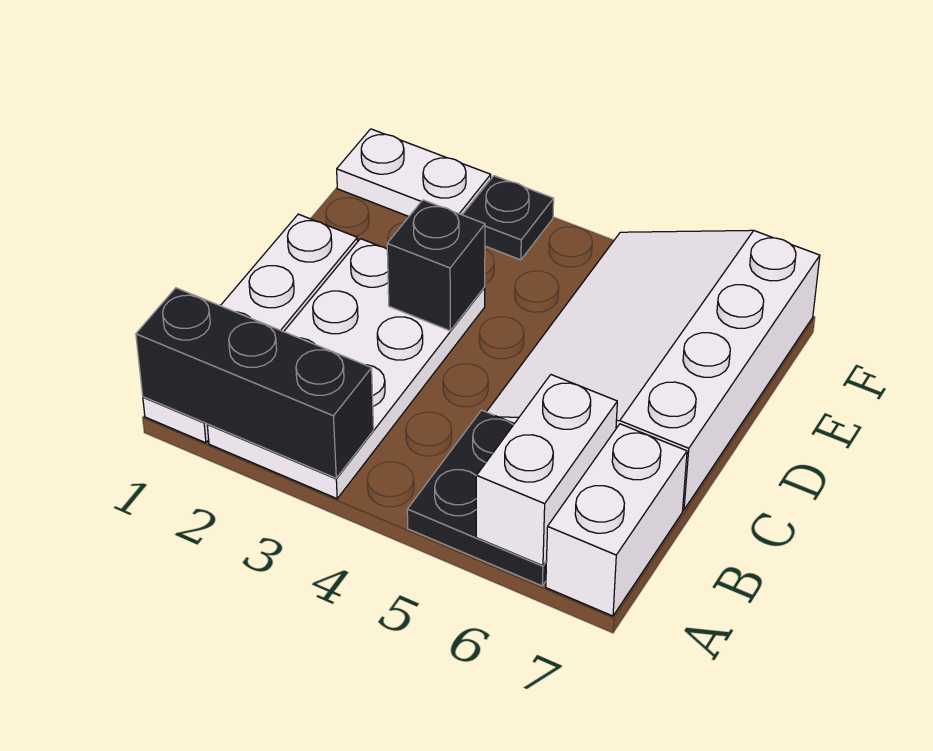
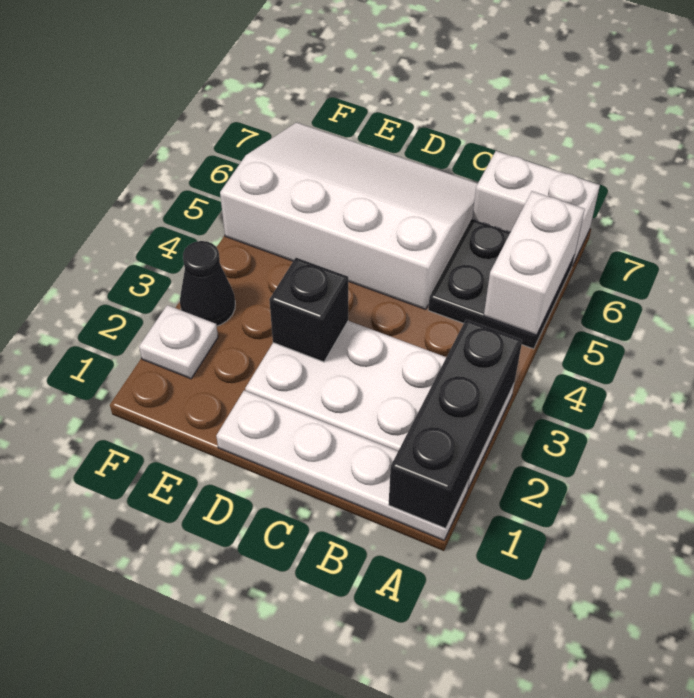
white brick A6:B6 level 2 -> white brick A5:A6 level 2
white slope C5:F7 level 1 top 7 -> white slope C5:F7 level 1 top 5
white plate F1:F2 level 1 -> white plate F2 level 1
black plate F3 level 1 -> black cone F3 level 1

